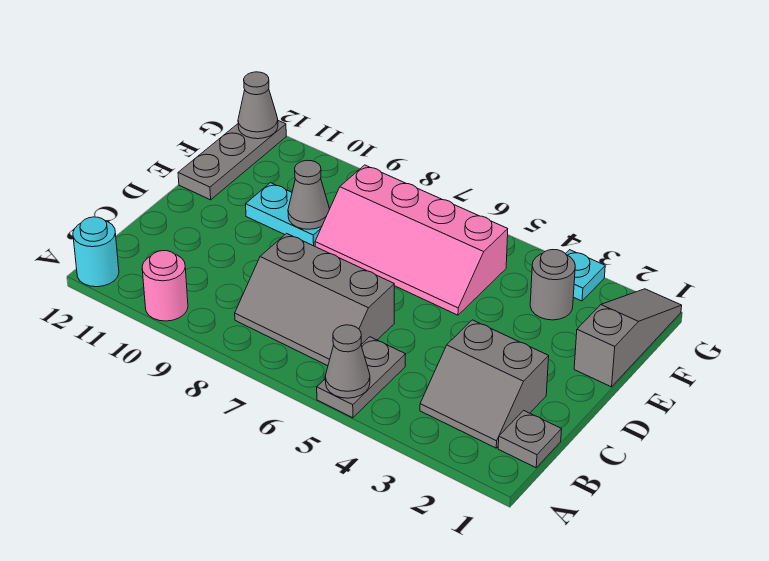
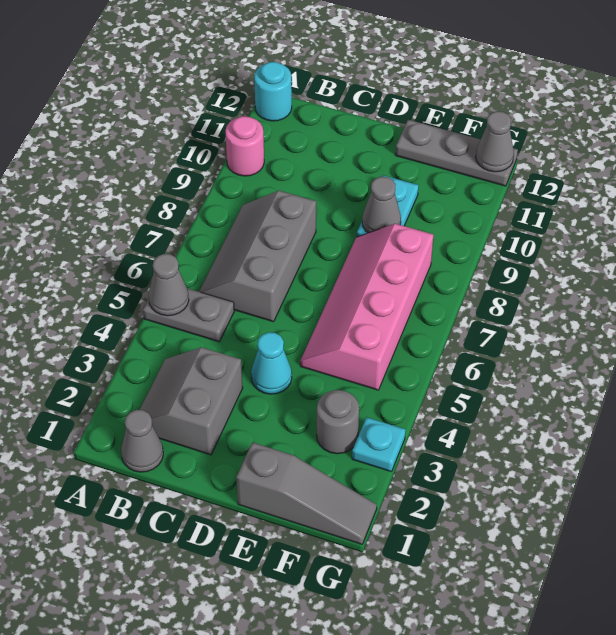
grey plate B1 level 1 -> grey cone B1 level 1
none -> cyan cone D4 level 1

